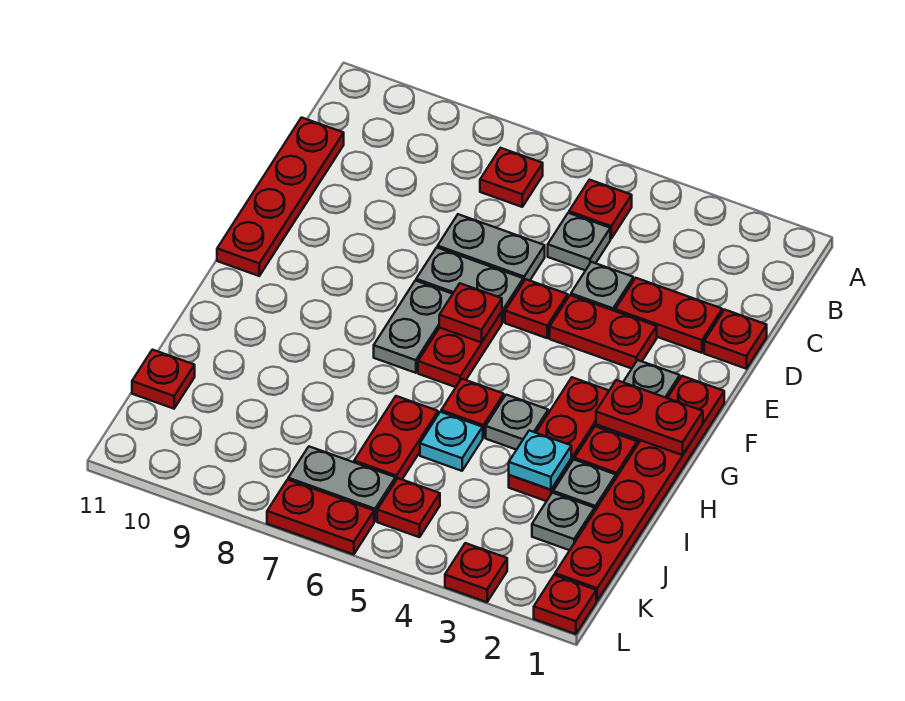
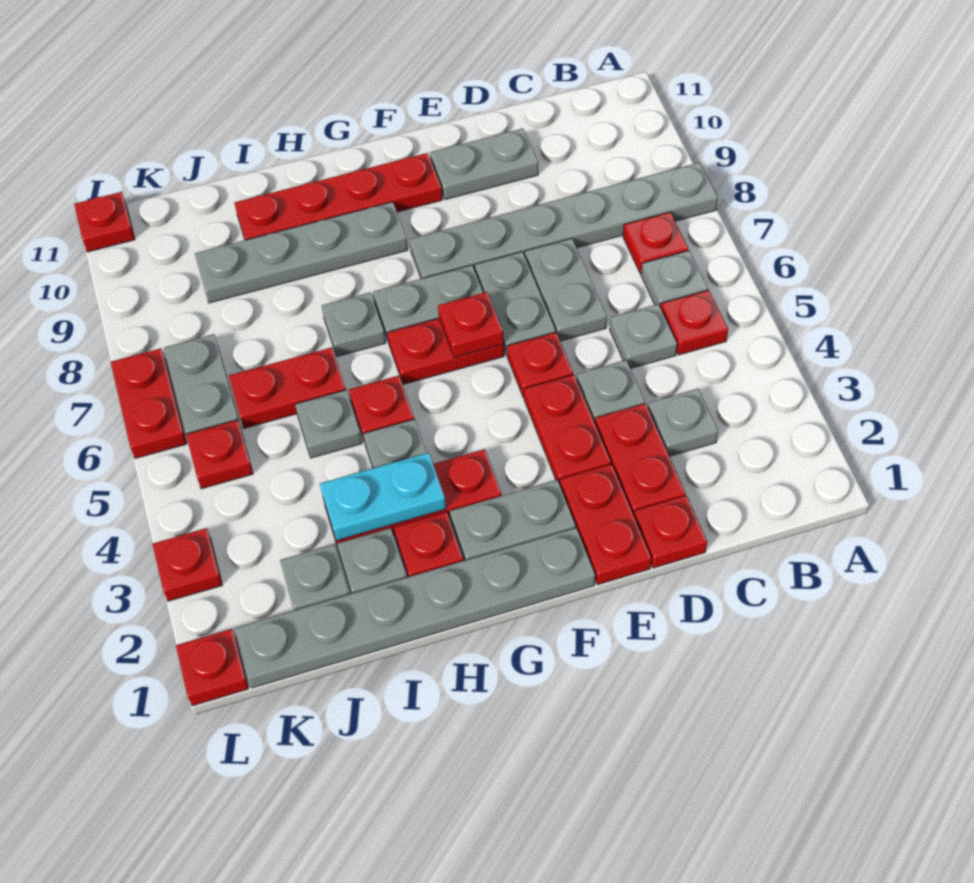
none -> grey plate A8:F8 level 1
none -> grey plate B6 level 1
none -> grey plate C3 level 1
red plate C11:F11 level 1 -> red plate F10:I10 level 1
none -> grey plate D10:E10 level 1
red plate F1:K1 level 1 -> grey plate F1:K1 level 1
red plate G1:G2 level 2 -> red plate E1:E2 level 1
none -> grey plate G9:J9 level 1
none -> grey plate H7 level 1
cyan plate I3 level 2 -> cyan plate H3:I3 level 2
cyan plate I5 level 1 -> grey plate I5 level 1
red plate J11 level 1 -> red plate L11 level 1

